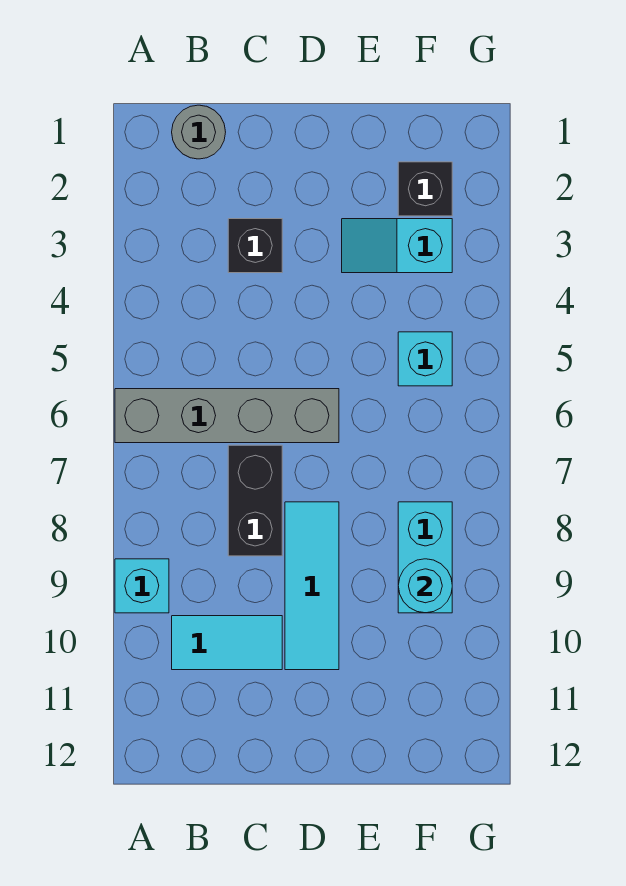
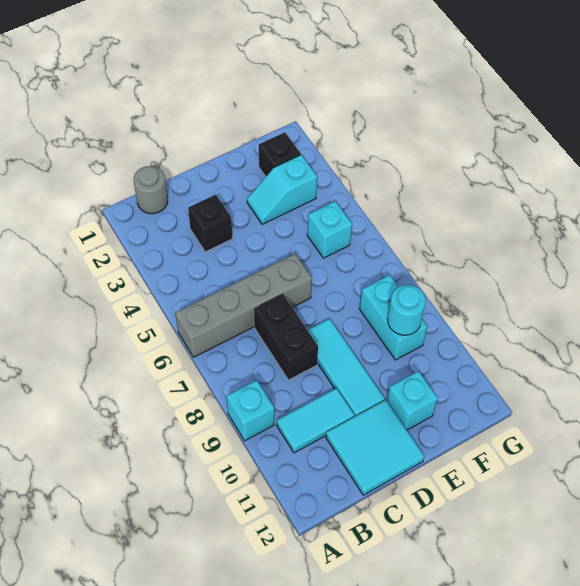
none -> cyan tile C11:D12 level 1
none -> cyan brick E11 level 1

